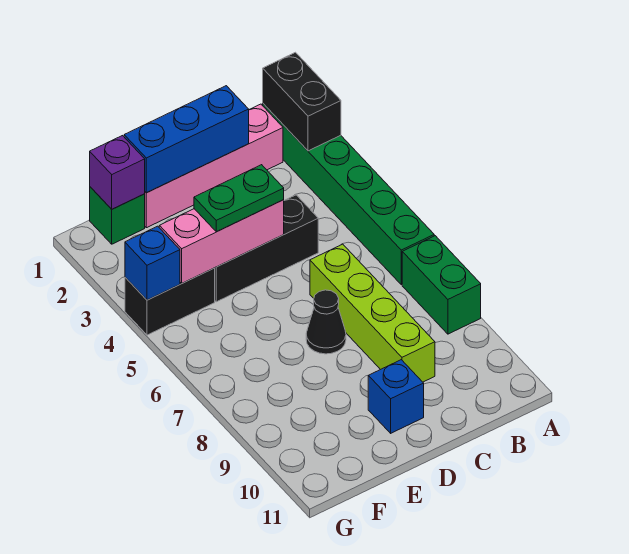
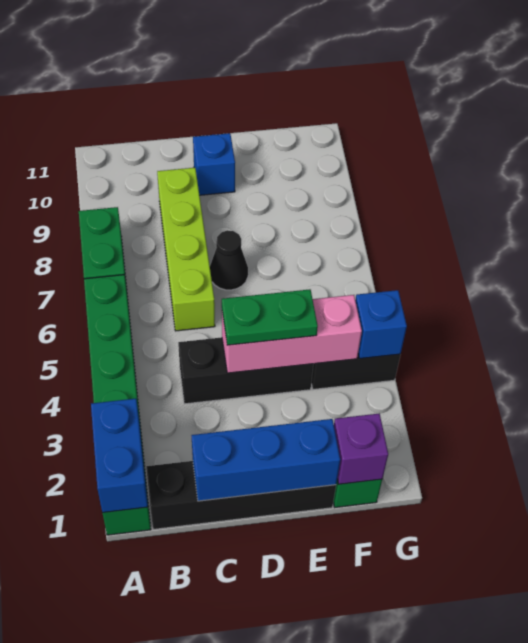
black brick A1:A2 level 2 -> blue brick A1:A2 level 2
pink brick B1:E1 level 1 -> black brick B1:E1 level 1

